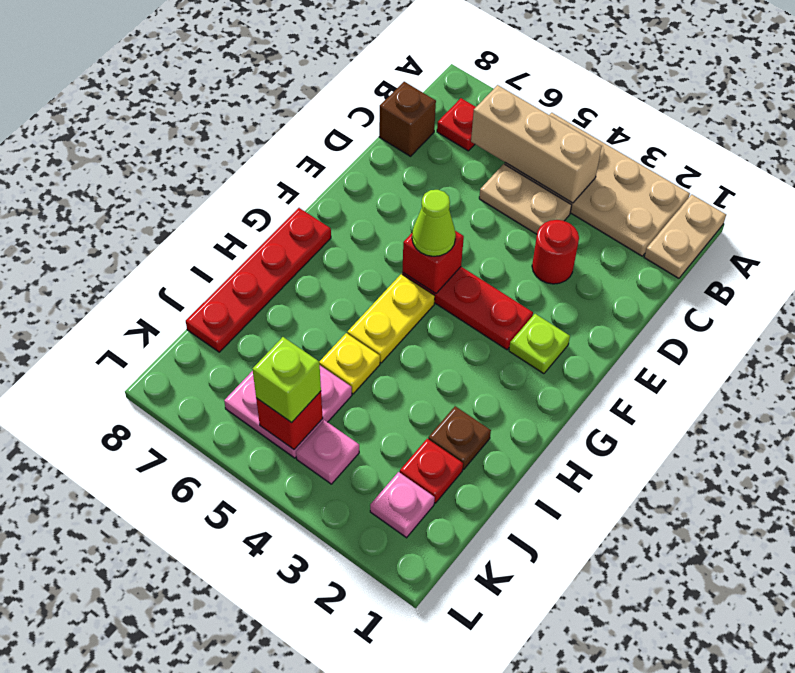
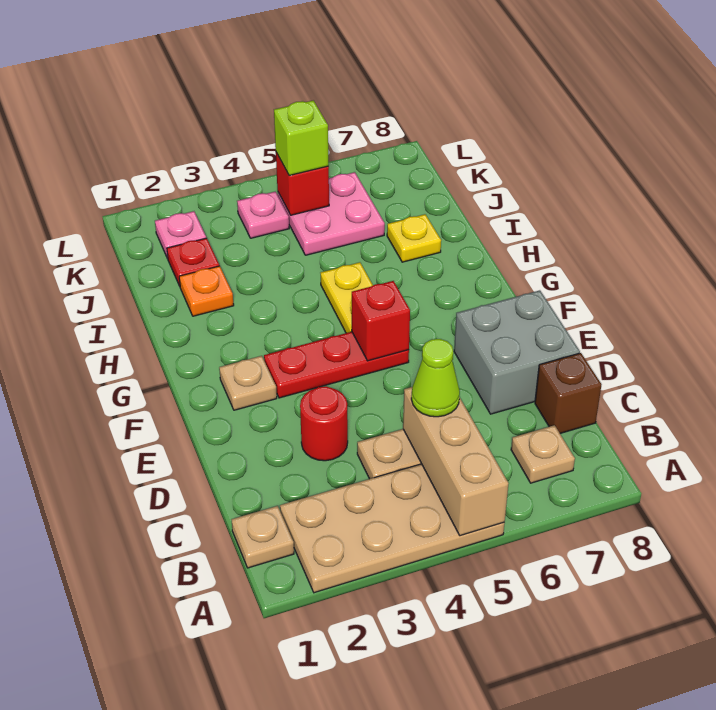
tan plate A1:B1 level 1 -> tan plate B1 level 1
tan brick B4:B6 level 2 -> tan brick A5:C5 level 2
red plate B7 level 1 -> tan plate B7 level 1
none -> grey brick D7:E8 level 1
lime plate F2 level 1 -> tan plate F2 level 1
lime cone F5 level 3 -> lime cone C5 level 3
red plate G8:J8 level 1 -> none
brown plate I2 level 1 -> orange plate I2 level 1
yellow plate I5 level 1 -> yellow plate I7 level 1

